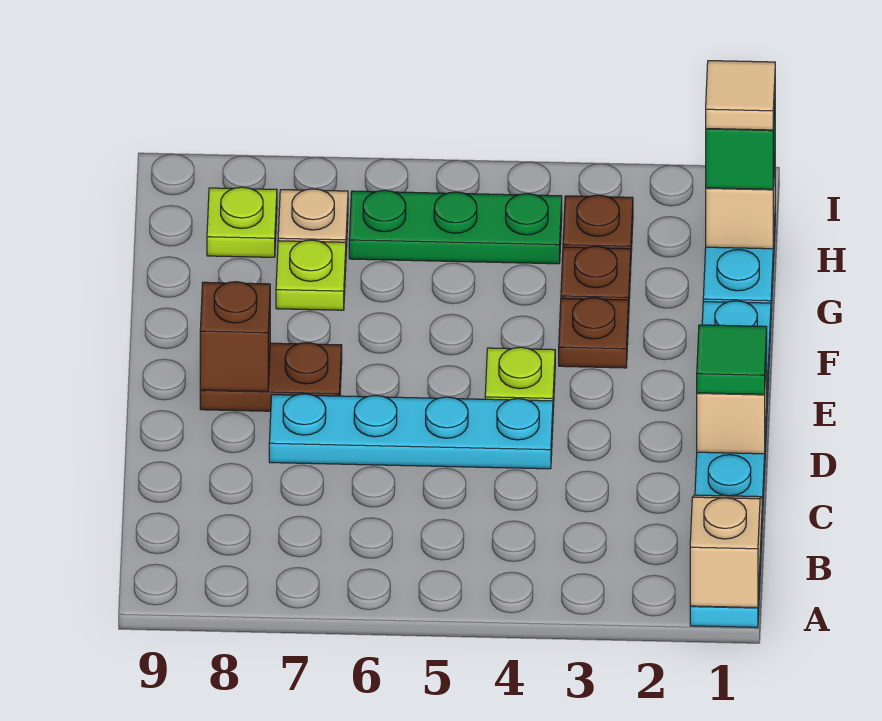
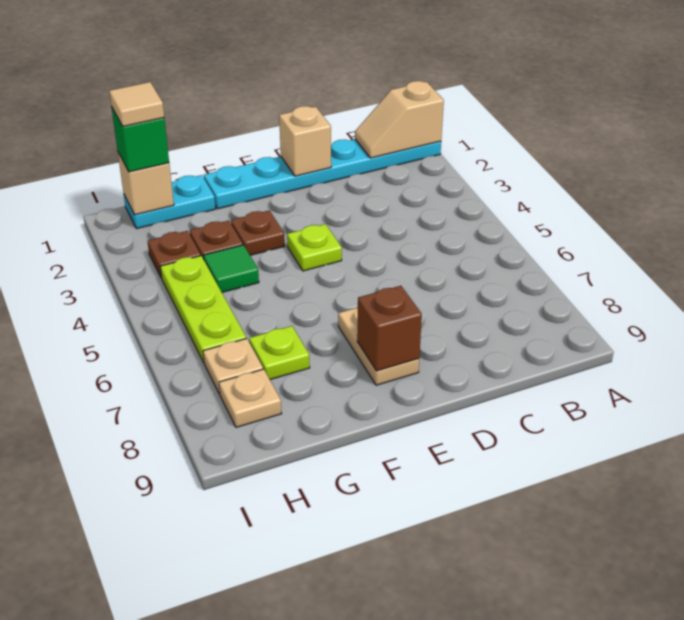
green tile D1 level 3 -> green tile G4 level 1
cyan plate D4:D7 level 1 -> none
brown plate E7:E8 level 1 -> tan plate E7:E8 level 1
green plate H4:H6 level 1 -> lime plate H4:H6 level 1
lime plate H8 level 1 -> tan plate H8 level 1

